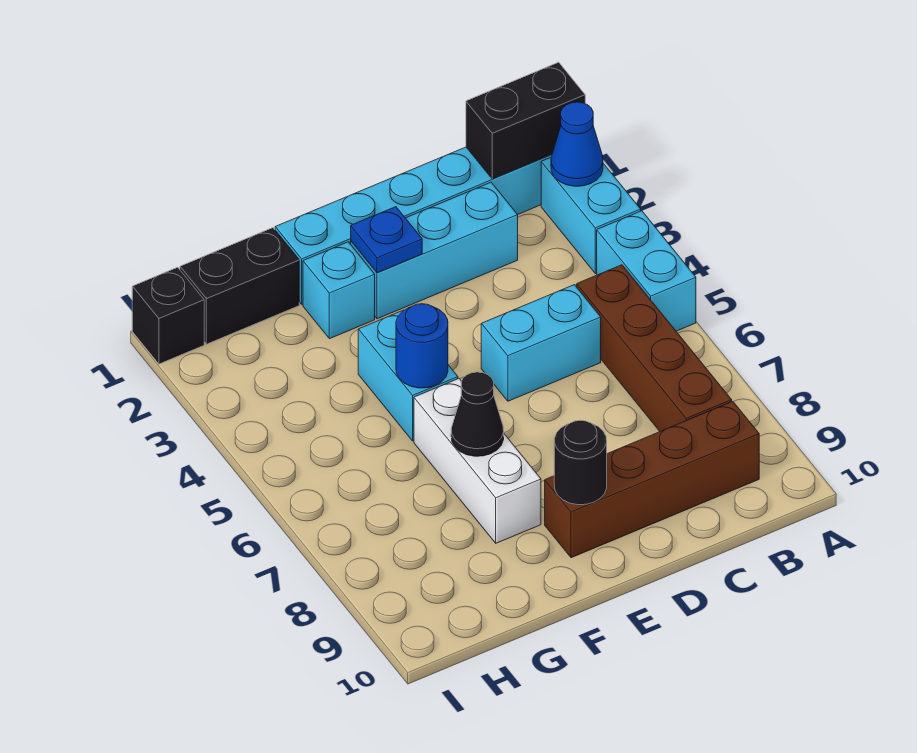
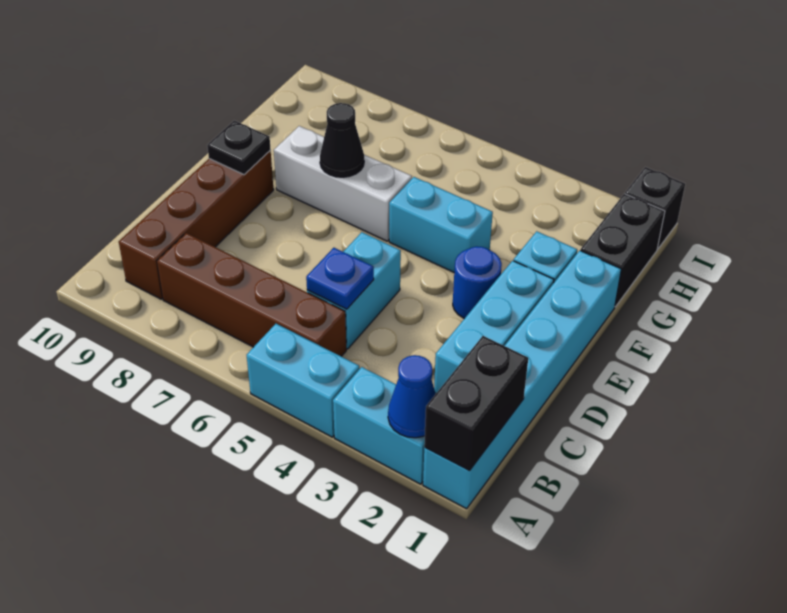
blue plate E2 level 2 -> blue plate C5 level 2
black round brick E9 level 2 -> black plate E9 level 2
blue round brick F5 level 2 -> blue round brick E3 level 1

